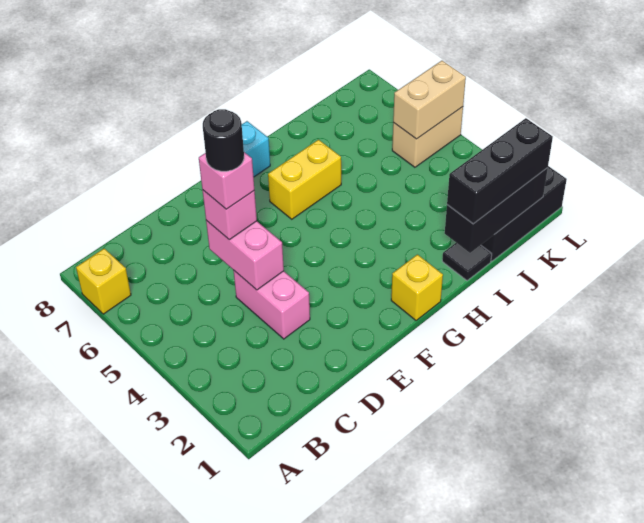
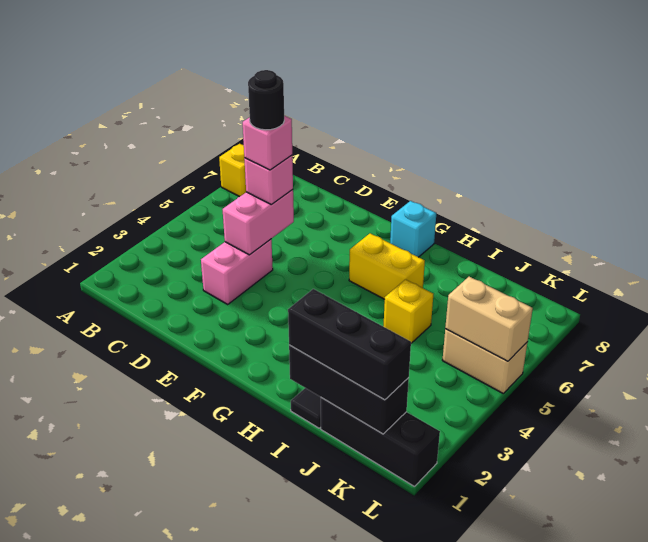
yellow brick G1 level 1 -> yellow brick I5 level 1

